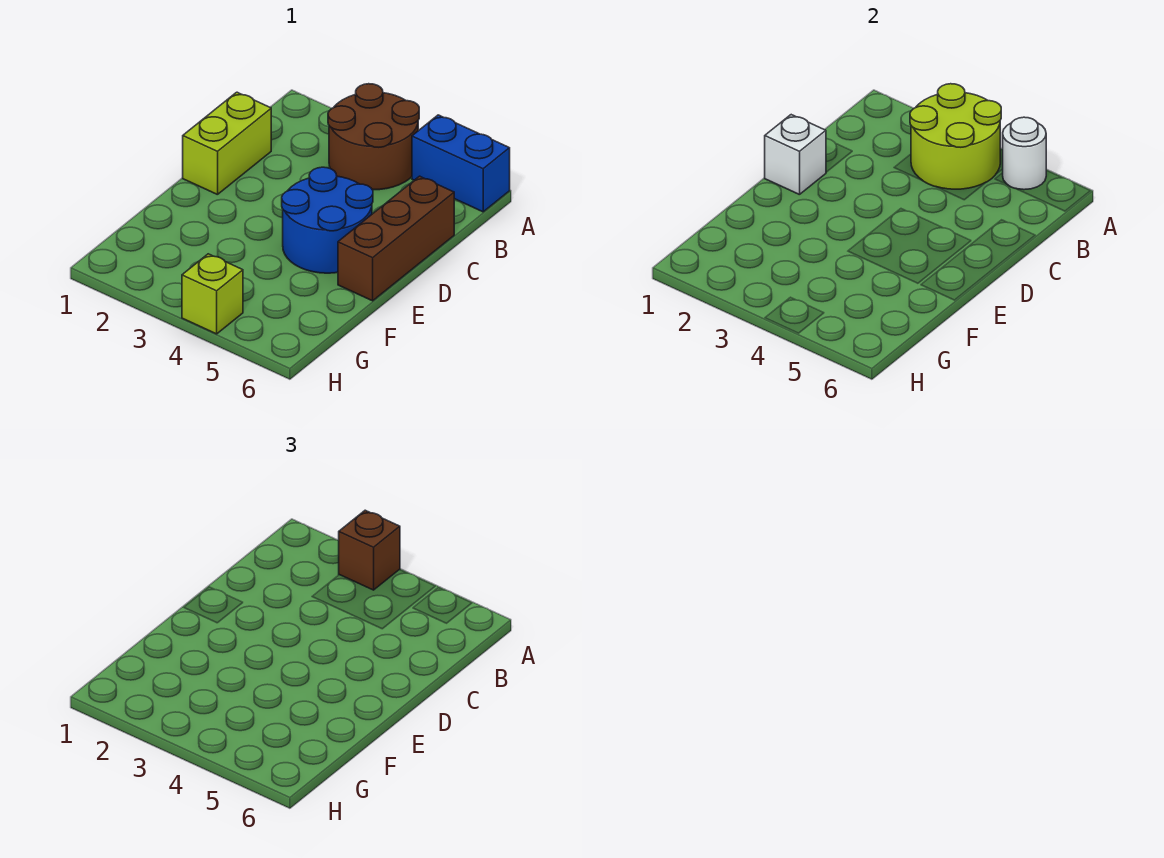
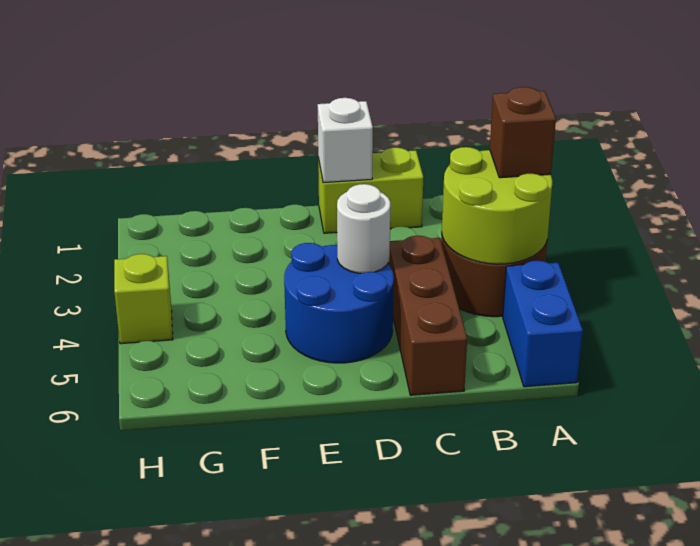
white round brick A5 level 2 -> white round brick D4 level 2
brown brick C6:E6 level 1 -> brown brick C4:C6 level 1

